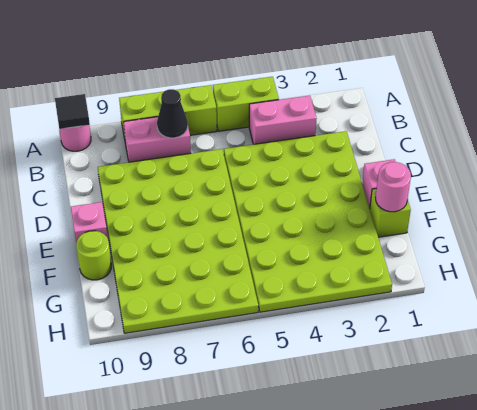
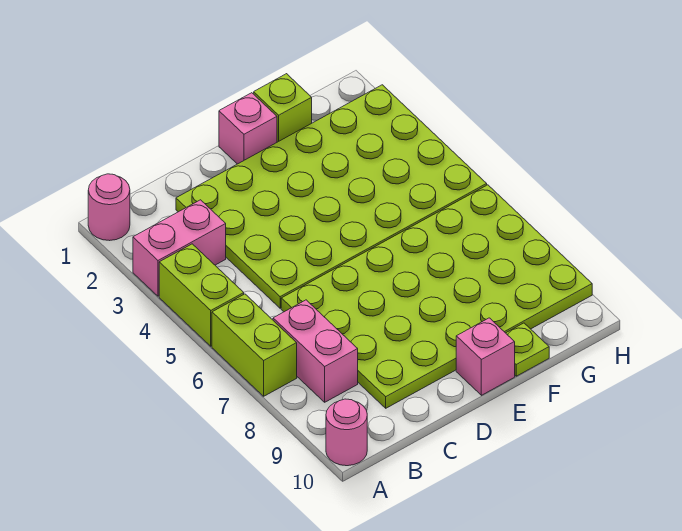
lime brick A6:A8 level 1 -> lime brick A6:A7 level 1
black tile A10 level 2 -> none
pink brick B3:B4 level 1 -> pink brick A3:B3 level 1
black cone B7 level 2 -> none
pink round brick F1 level 2 -> pink round brick A1 level 1
lime round brick F10 level 1 -> lime plate F10 level 1

